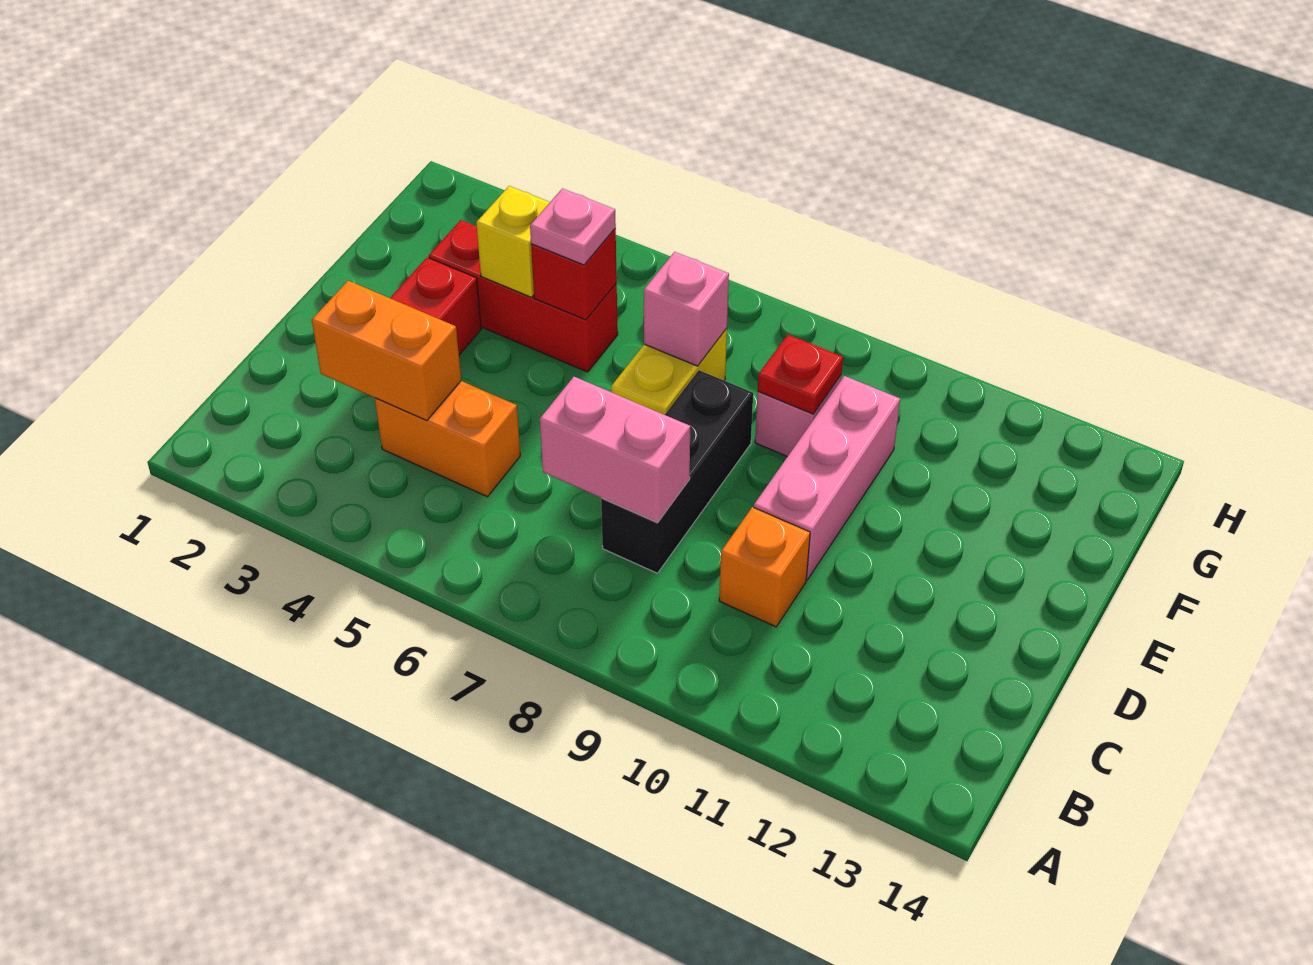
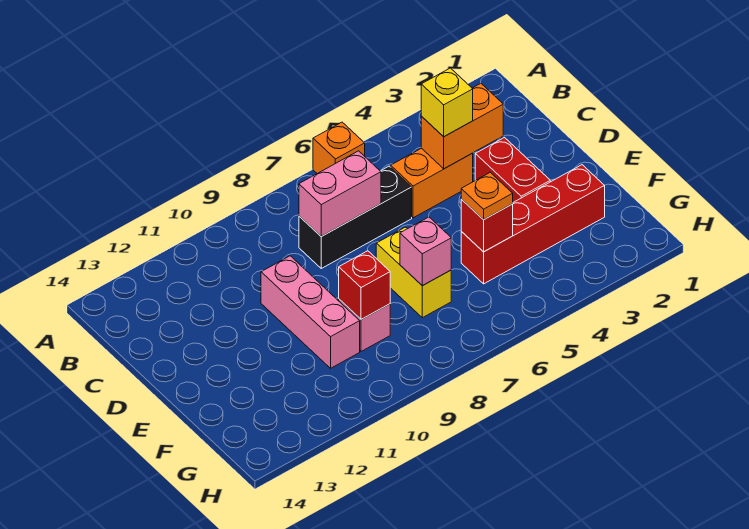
black brick C8:E8 level 1 -> black brick C6:C8 level 1
orange brick C10 level 1 -> orange brick A6 level 1
red brick F3:F5 level 1 -> red brick F2:F5 level 1
yellow brick F4 level 2 -> yellow brick C4 level 3
pink plate F5 level 3 -> orange plate F5 level 3
red plate F9 level 2 -> red brick F9 level 2

